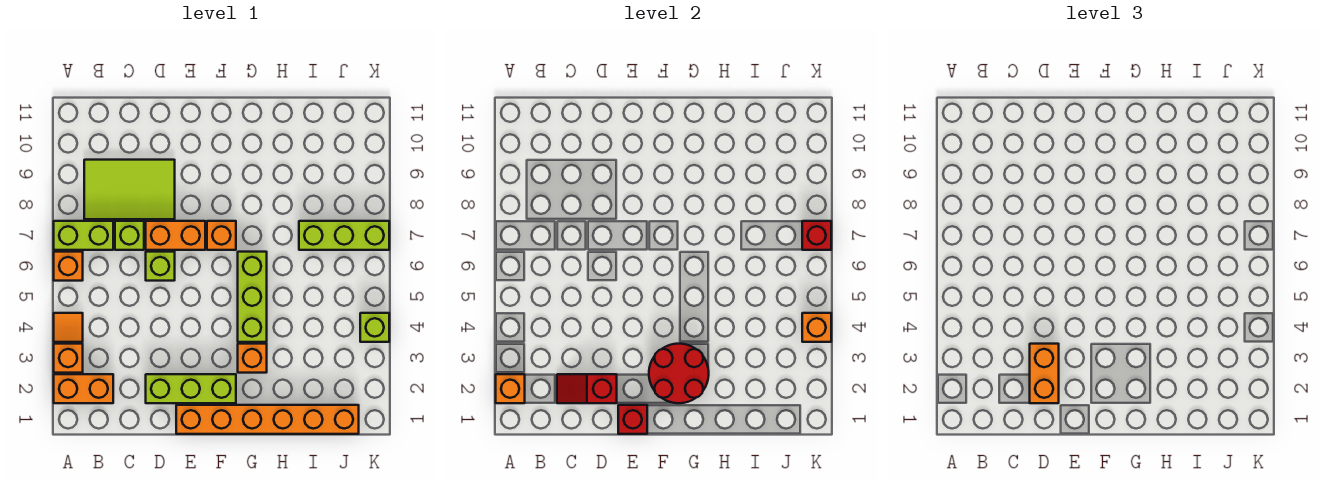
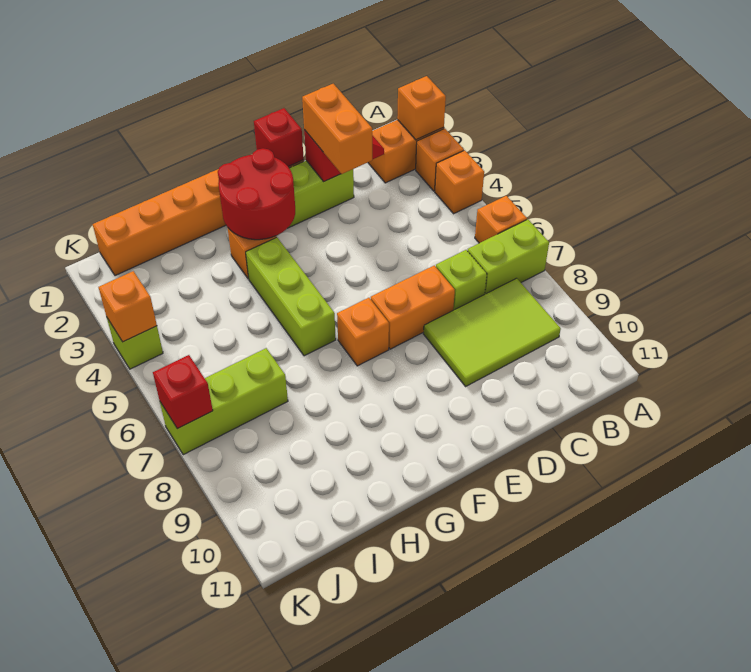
orange tile A4 level 1 -> orange brick A4 level 1
lime brick D6 level 1 -> none

